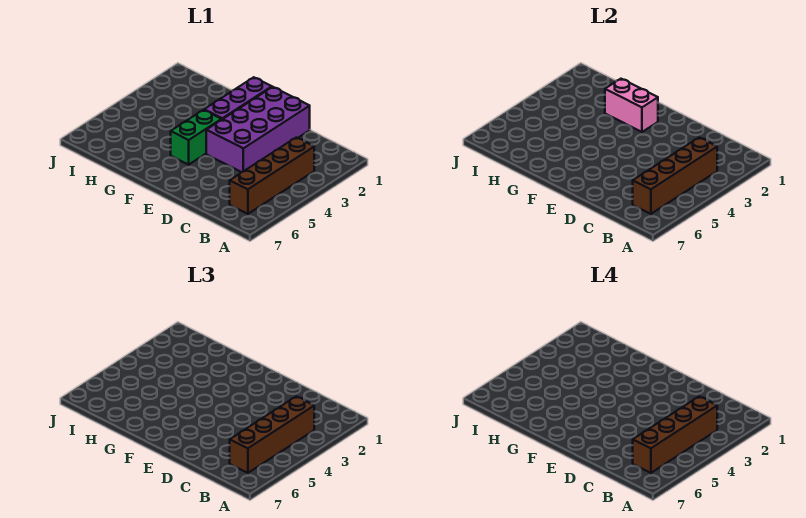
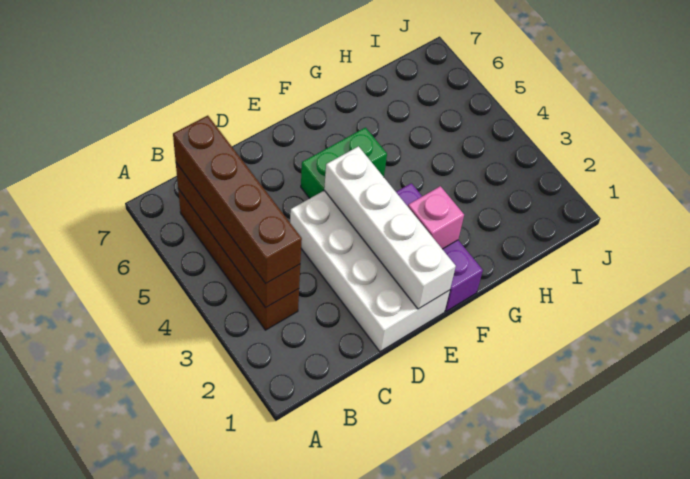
brown brick B3:B6 level 4 -> none
purple brick D1:E4 level 1 -> white brick D1:E4 level 1
none -> white brick E1:E4 level 2
pink brick F2:G2 level 2 -> pink brick F2 level 2
green brick F4:F5 level 1 -> green brick E5:F5 level 1

